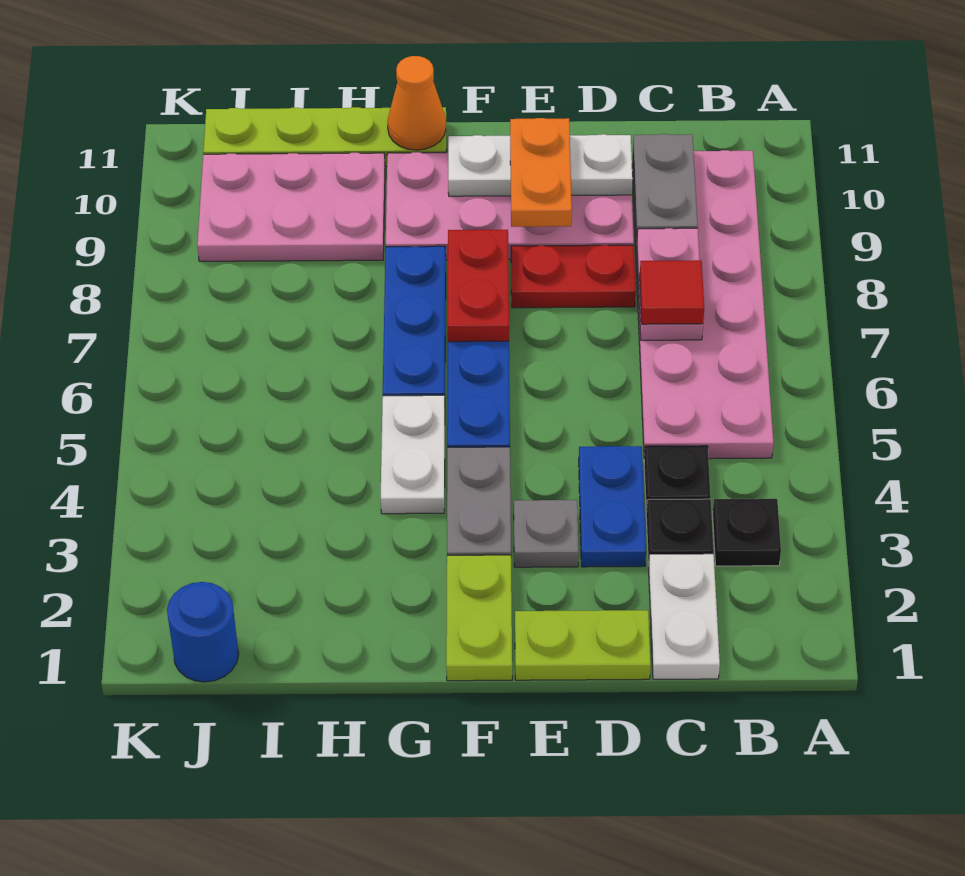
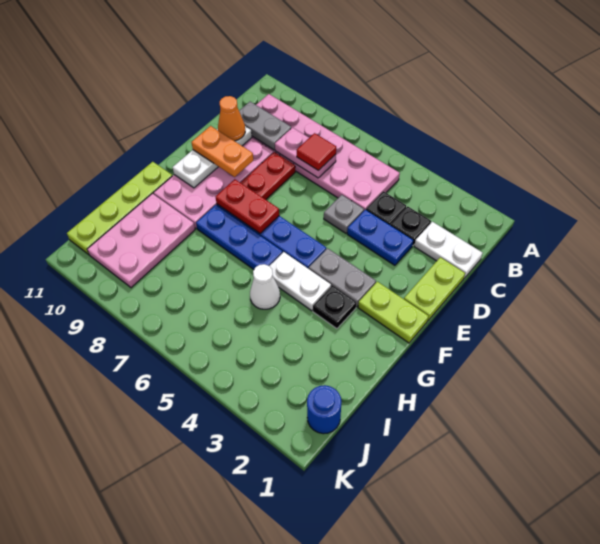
black plate B3 level 1 -> black plate G3 level 1
grey plate E3 level 1 -> grey plate D5 level 1
orange cone G11 level 2 -> orange cone D10 level 3
none -> white cone H5 level 1

